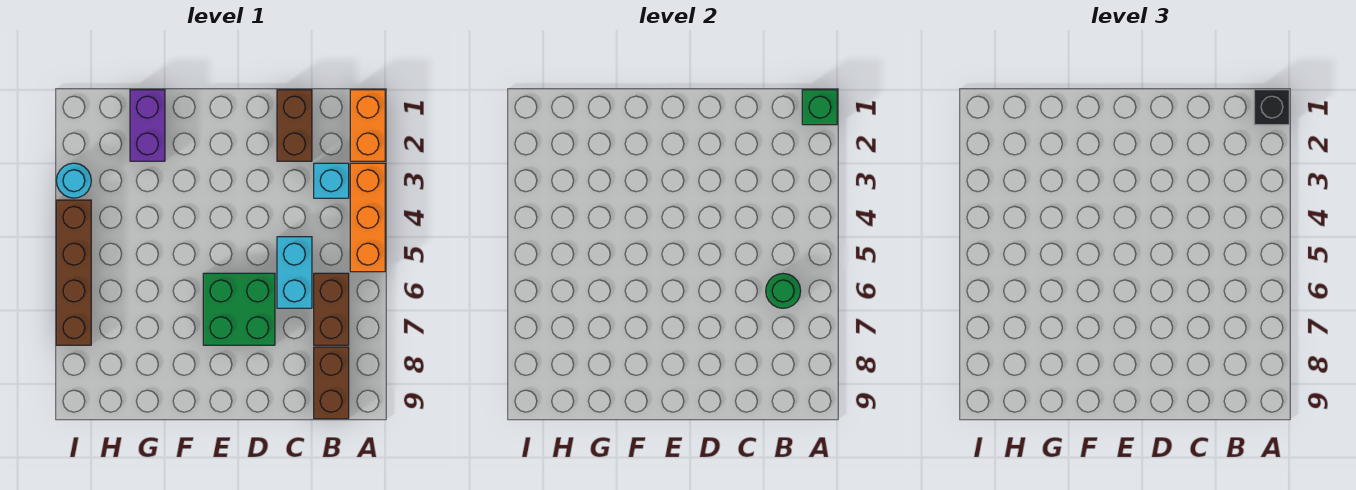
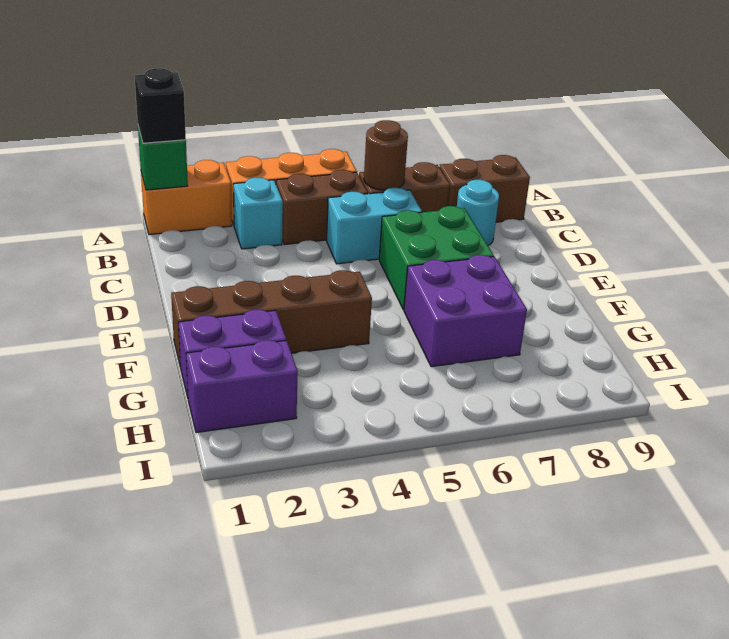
green round brick B6 level 2 -> brown round brick B6 level 2
brown brick C1:C2 level 1 -> brown brick B4:B5 level 1
none -> purple brick F6:G7 level 1
none -> purple brick H1:H2 level 1
cyan round brick I3 level 1 -> cyan round brick C8 level 1
brown brick I4:I7 level 1 -> brown brick F1:F4 level 1

